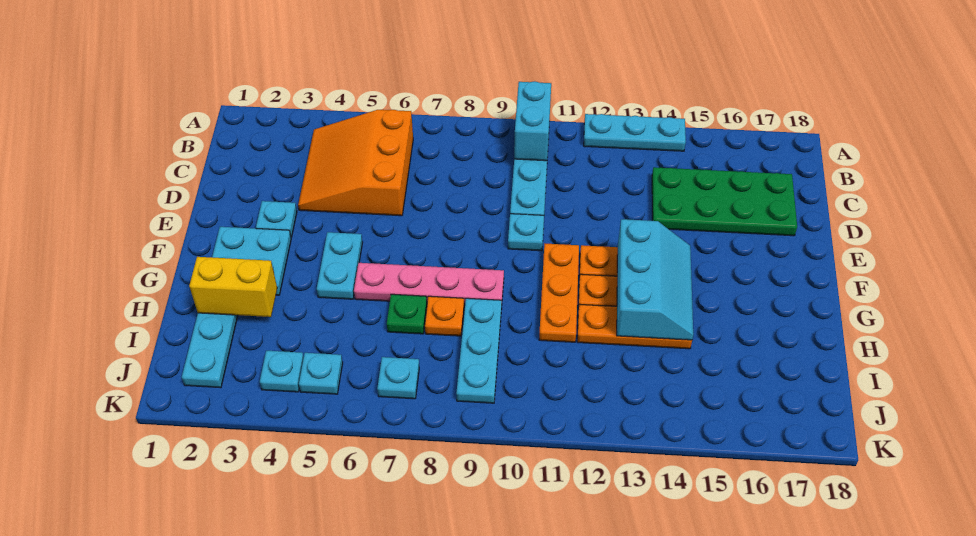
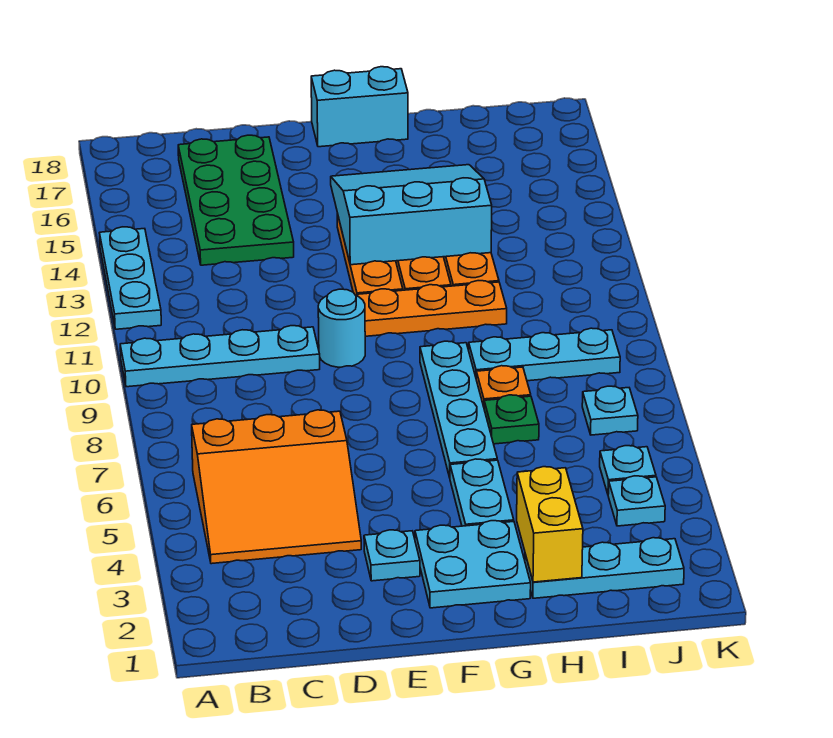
cyan brick A10:B10 level 2 -> cyan brick F18:G18 level 1
cyan plate E10 level 1 -> cyan round brick E10 level 1
cyan plate F5:G5 level 1 -> cyan plate G4:G5 level 1
cyan slope F13:H14 level 2 top 13 -> cyan slope F13:H15 level 2 top 13
pink plate G6:G9 level 1 -> cyan plate G6:G9 level 1

